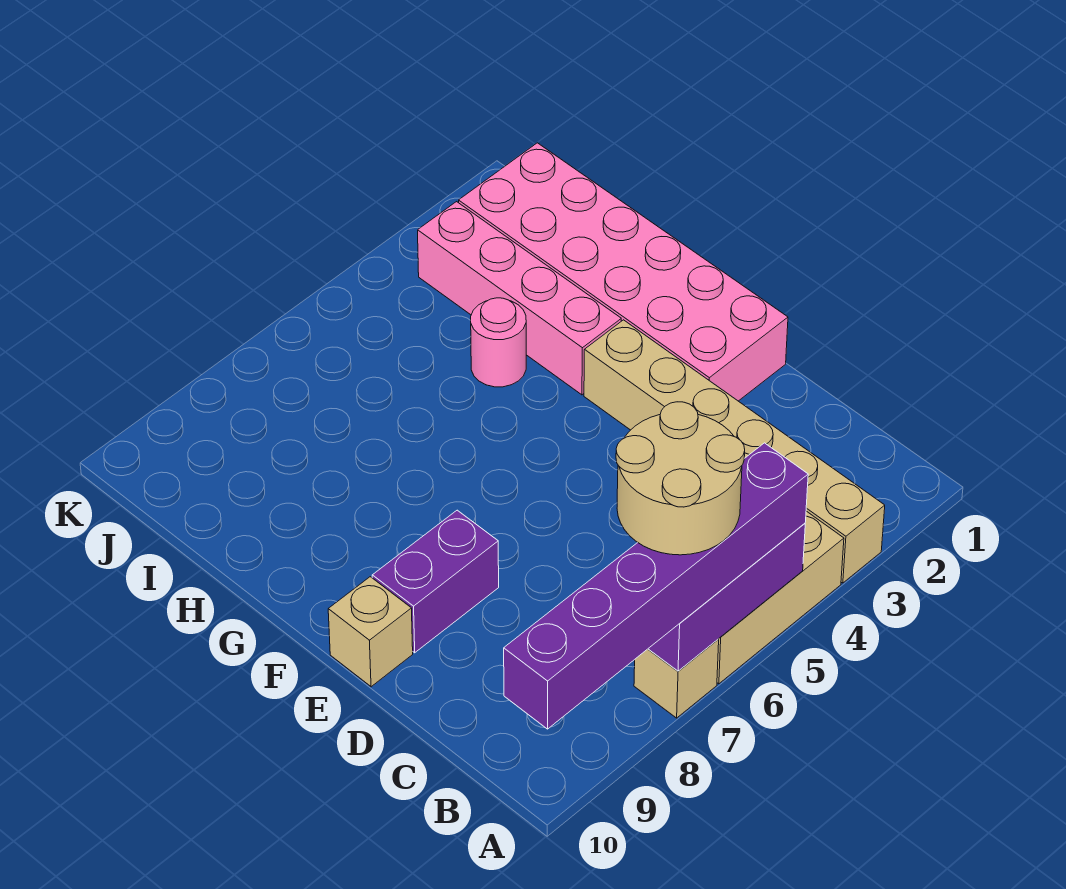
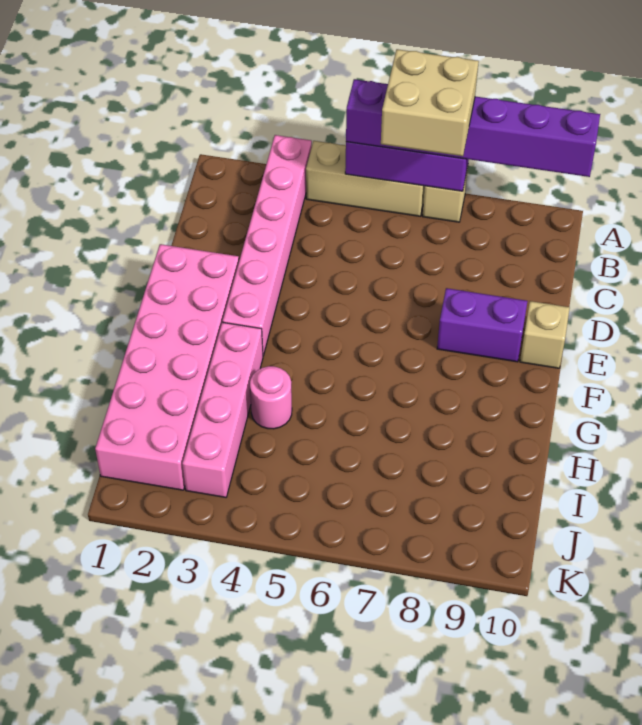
tan brick A3:F3 level 1 -> pink brick A3:F3 level 1
tan round brick A6:B7 level 4 -> tan brick A6:B7 level 4

